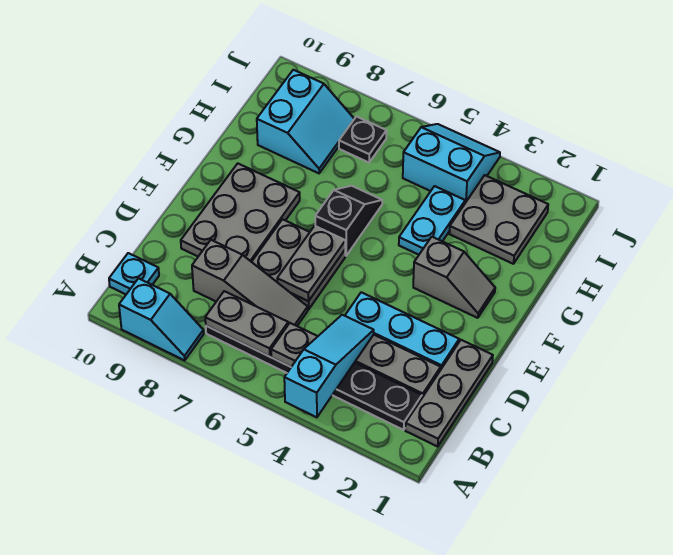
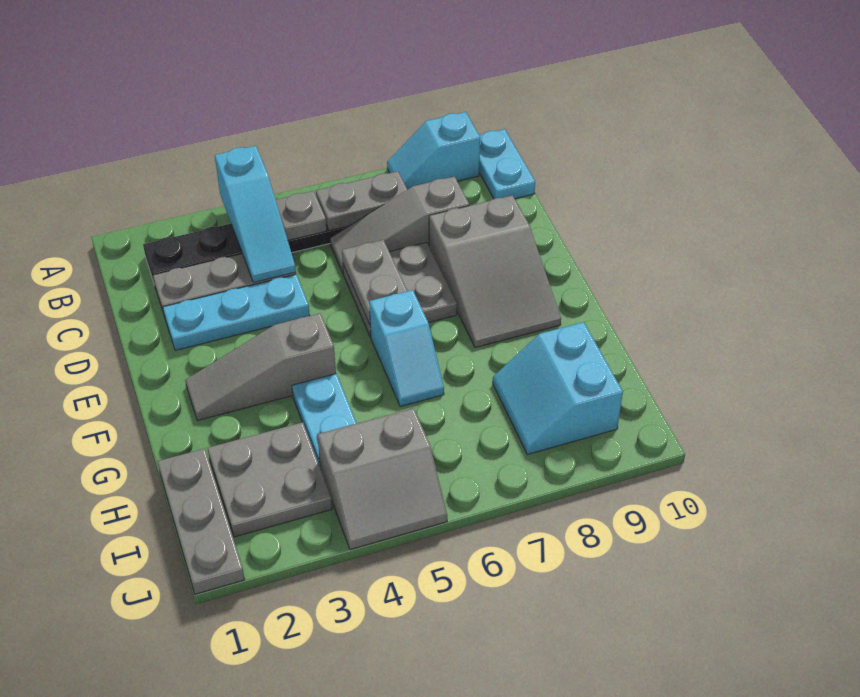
grey plate B1:D1 level 1 -> grey plate H1:J1 level 1
cyan plate B10 level 1 -> cyan plate A10:B10 level 1
grey plate D8:F9 level 1 -> grey slope D8:F9 level 1 top D
grey slope F2:F3 level 1 top 3 -> grey slope F2:F4 level 1 top 4
black slope F6:G6 level 1 top F -> cyan slope F6:G6 level 1 top F
cyan slope I4:J5 level 1 top I -> grey slope I4:J5 level 1 top I
black plate I7 level 1 -> none

